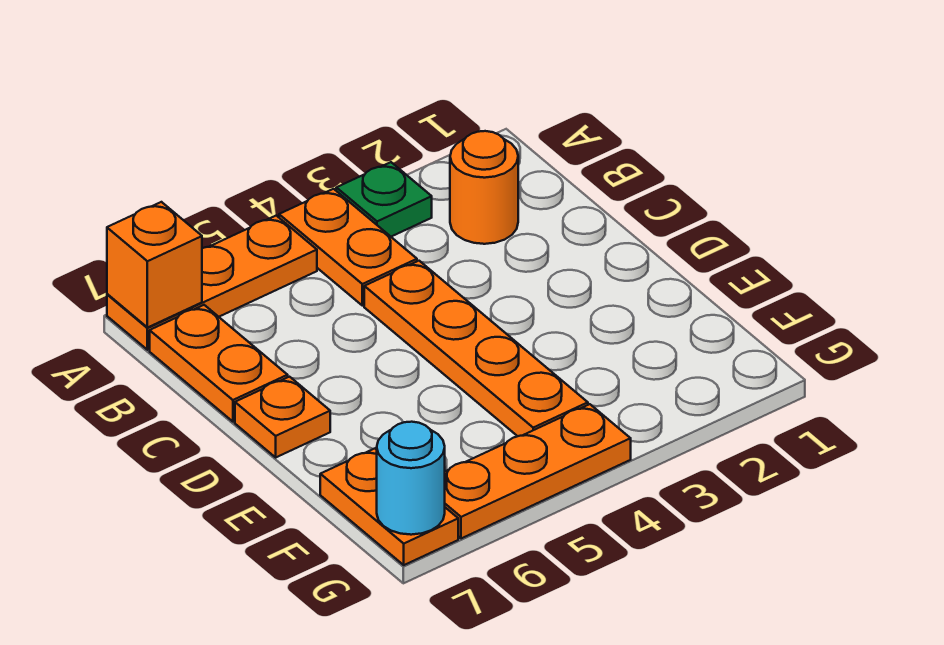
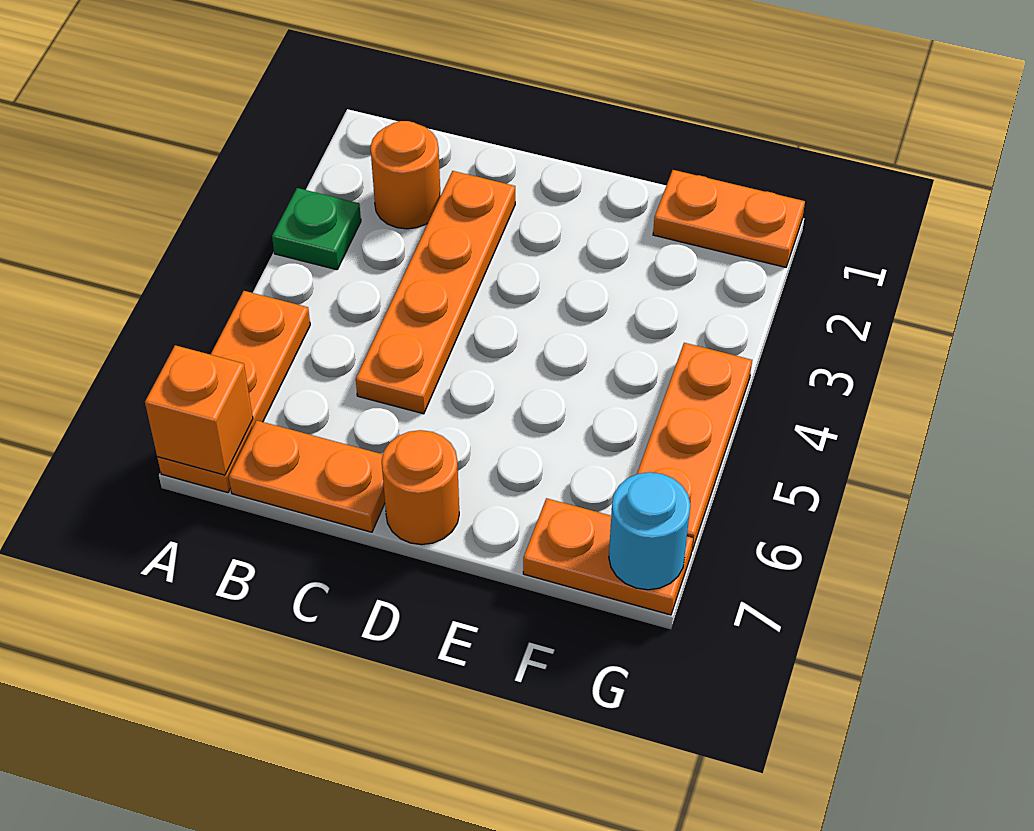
orange plate A4:B4 level 1 -> orange plate F1:G1 level 1
orange plate C4:F4 level 1 -> orange plate C2:C5 level 1
orange plate D7 level 1 -> orange round brick D7 level 1

